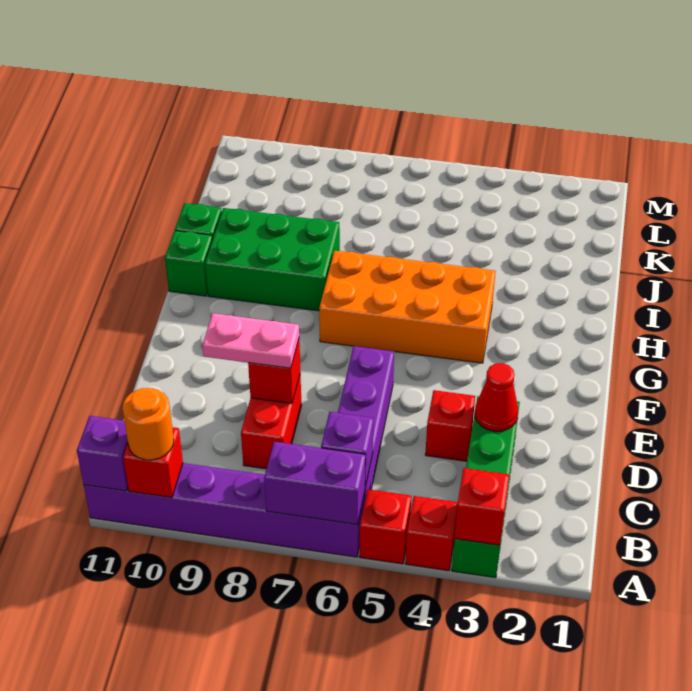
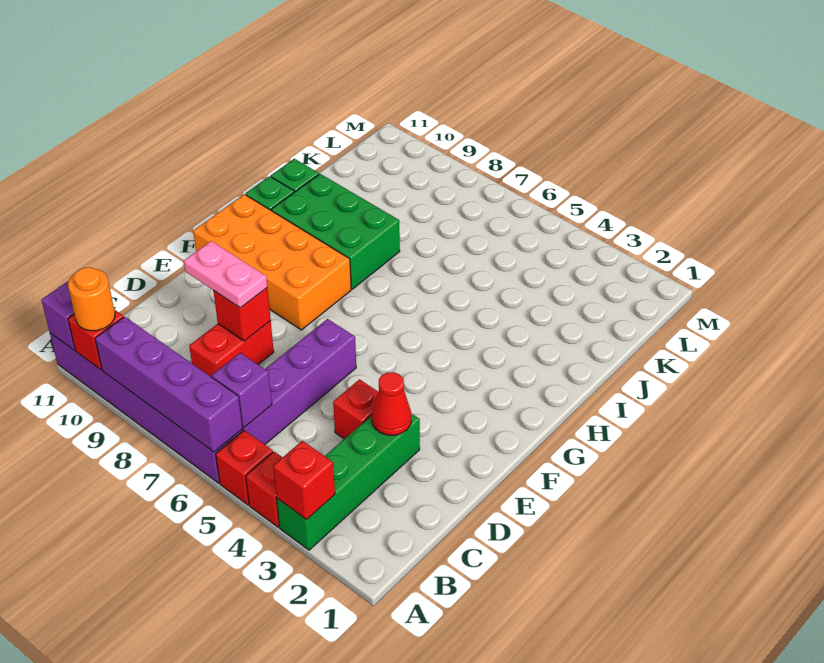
purple brick A6:A7 level 2 -> purple brick A6:A9 level 2
orange brick G4:H7 level 1 -> orange brick F8:G11 level 1

